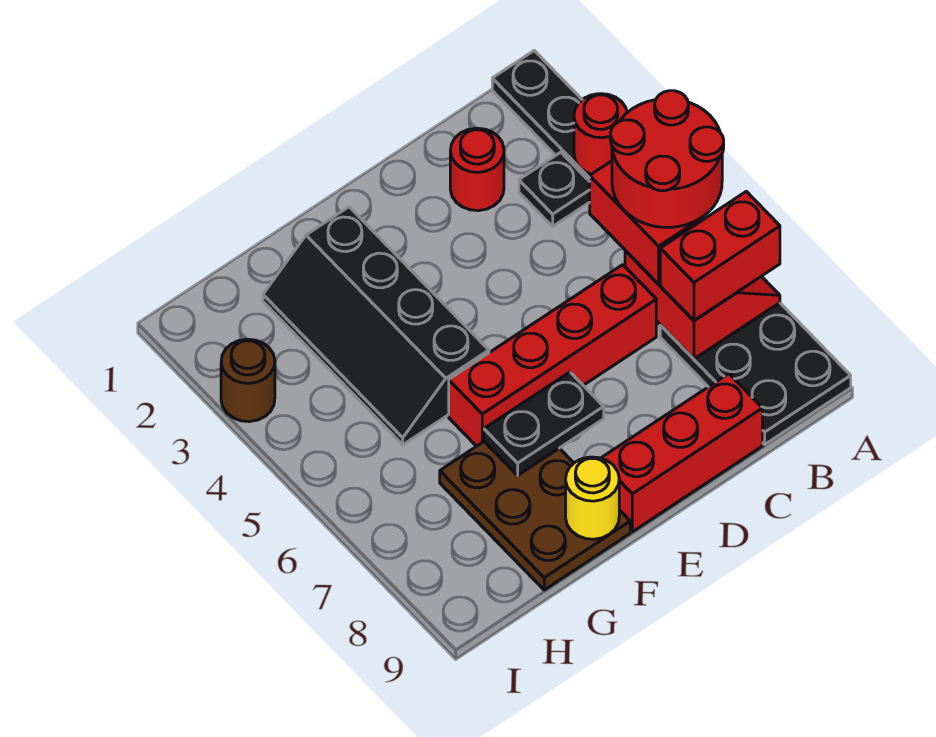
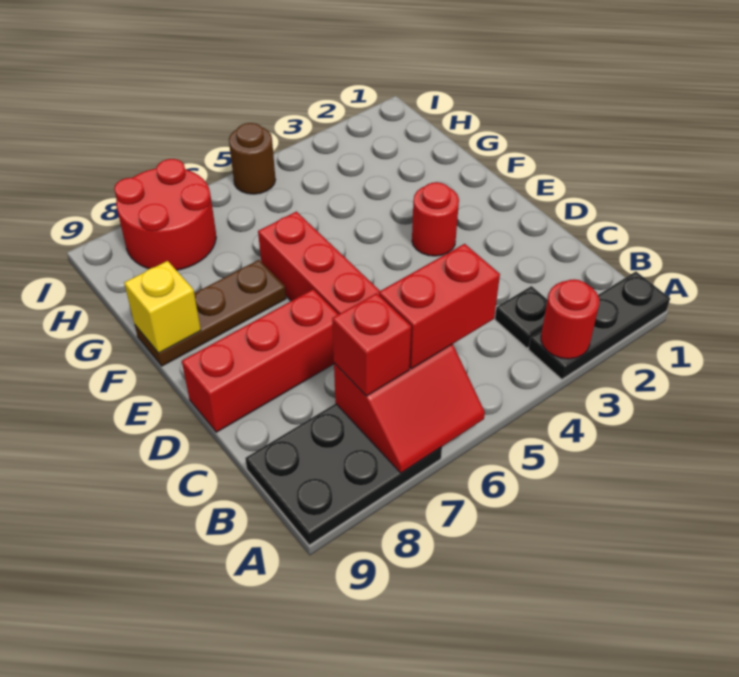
red round brick A5:B6 level 4 -> red round brick H7:I8 level 1
red brick A7:B7 level 3 -> red brick B7 level 3
red round brick C2 level 1 -> red round brick E3 level 1
red brick C9:E9 level 1 -> red brick D7:D9 level 1
black plate E7:F7 level 2 -> none
black slope F2:G5 level 1 top F -> none
brown plate F7:G9 level 1 -> brown plate F7:F9 level 1
yellow round brick F9 level 2 -> yellow brick F9 level 2
brown round brick I3 level 1 -> brown round brick I5 level 1

